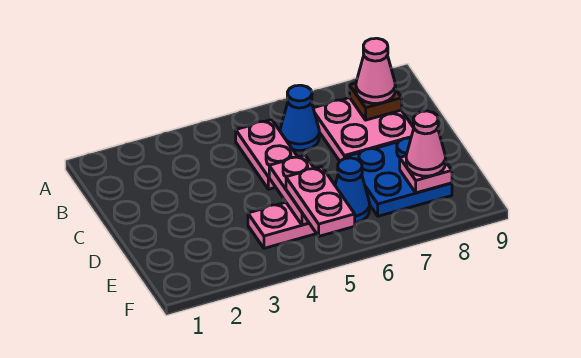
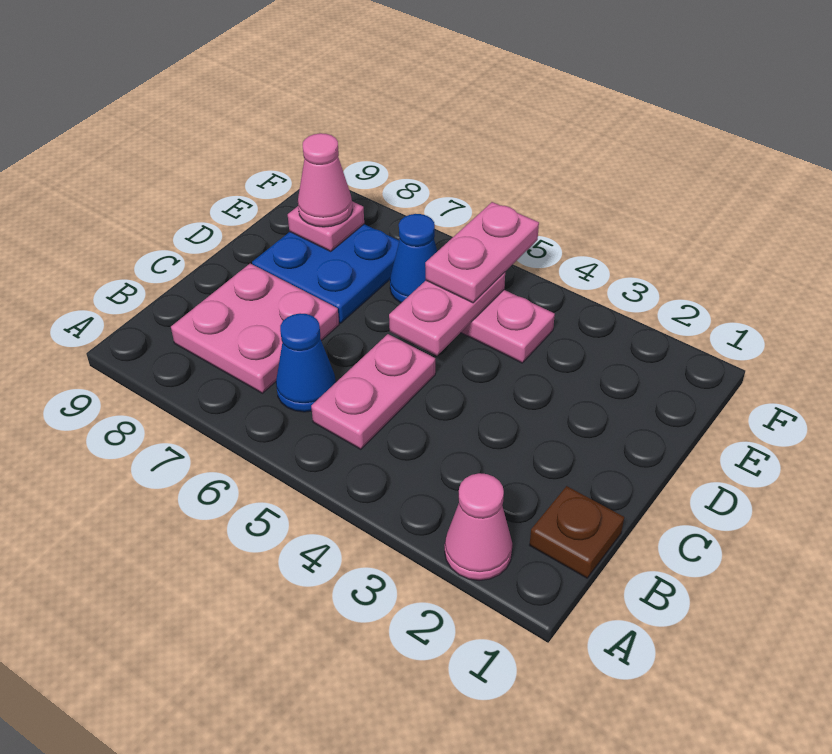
brown plate B8 level 2 -> brown plate B1 level 1
pink cone B8 level 3 -> pink cone A2 level 1

